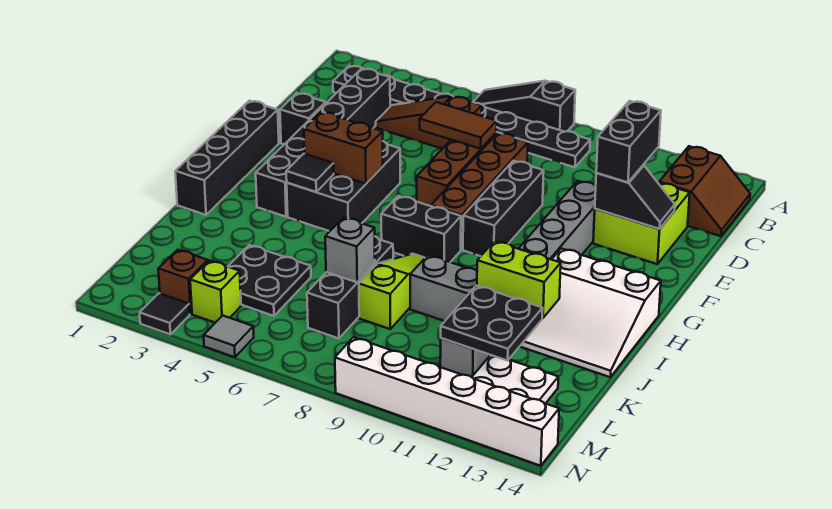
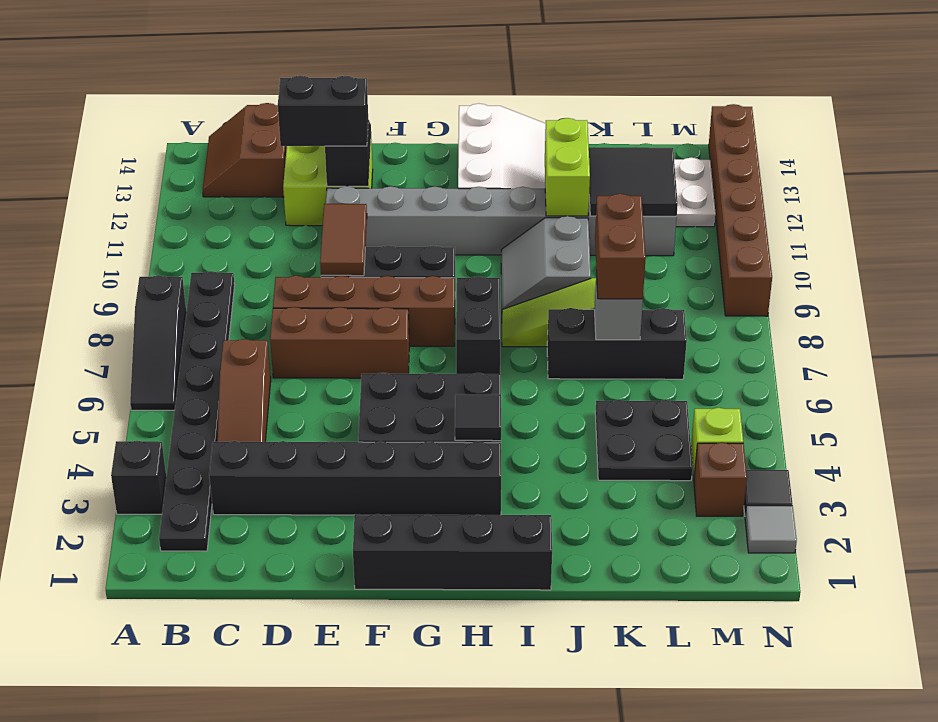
brown slope B13:C14 level 1 top 13 -> brown slope B13:C14 level 1 top C
brown tile D6:D7 level 2 -> brown tile E9:E10 level 2
black brick E2 level 1 -> black brick A3 level 1
brown brick G4:G5 level 2 -> brown brick K7:K8 level 3
black plate K11:L12 level 2 -> black tile K11:L12 level 2
grey tile N5 level 1 -> grey tile N2 level 1
white brick N9:N14 level 1 -> brown brick N9:N14 level 1

